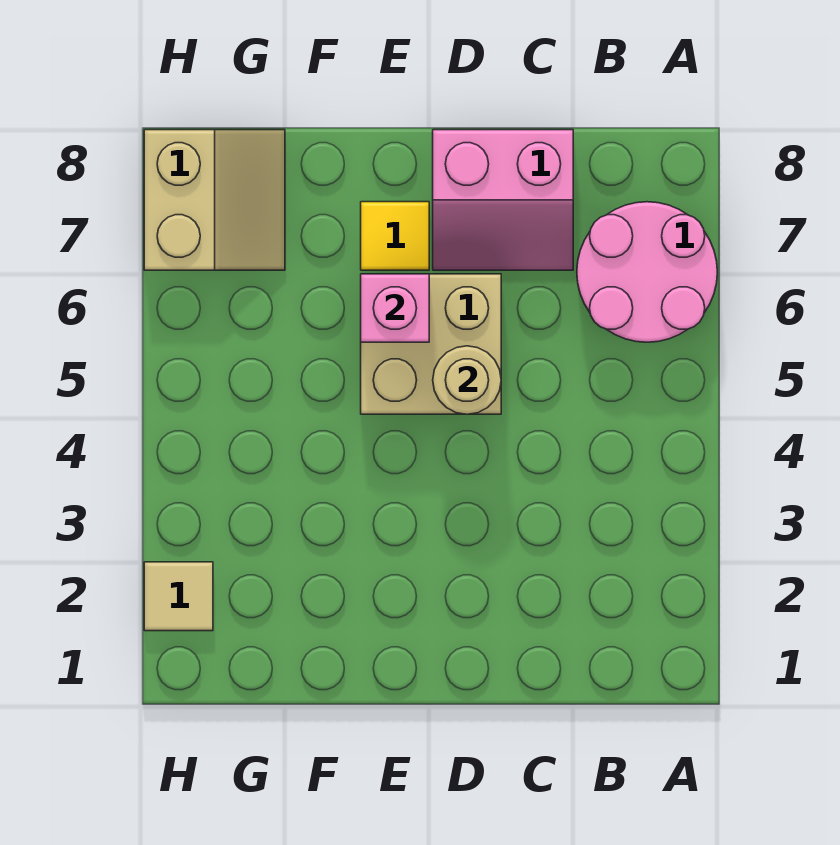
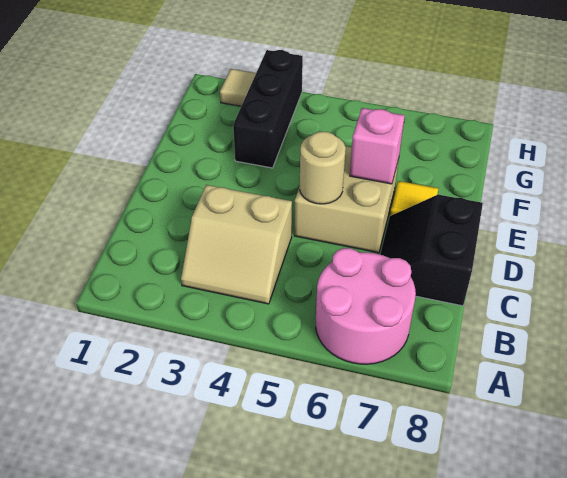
pink slope C7:D8 level 1 top 8 -> black slope C7:D8 level 1 top 8
none -> black brick F3:H3 level 1
tan slope G7:H8 level 1 top H -> tan slope B3:C4 level 1 top C

